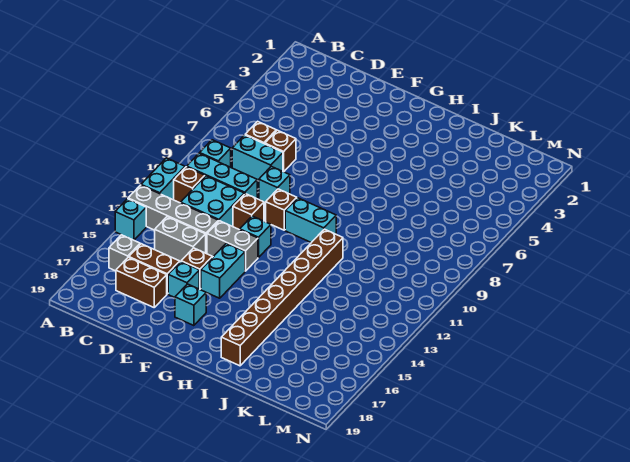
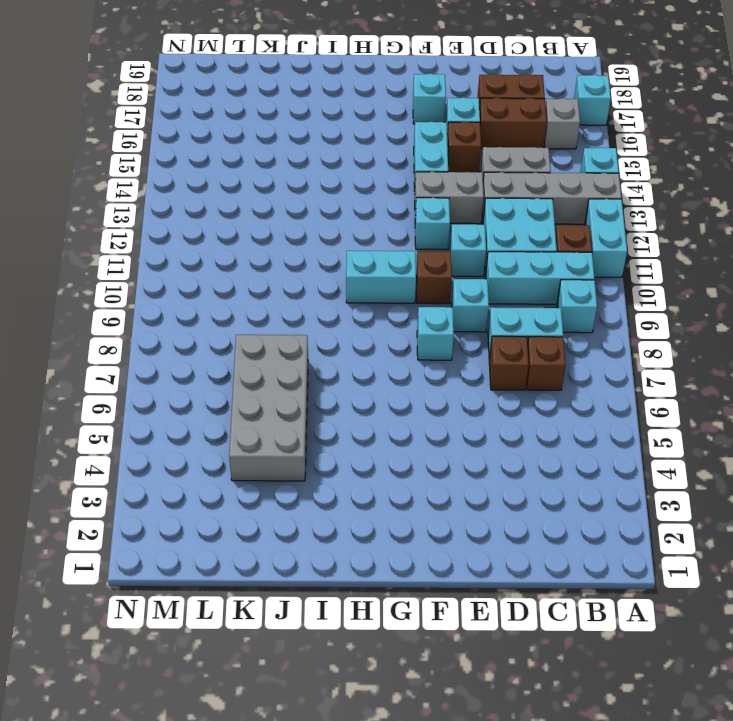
none -> cyan brick A17 level 1
brown brick E11 level 1 -> cyan brick E11 level 1
none -> cyan brick F8 level 1
brown brick I11:I18 level 1 -> none
none -> grey brick J4:K7 level 1

